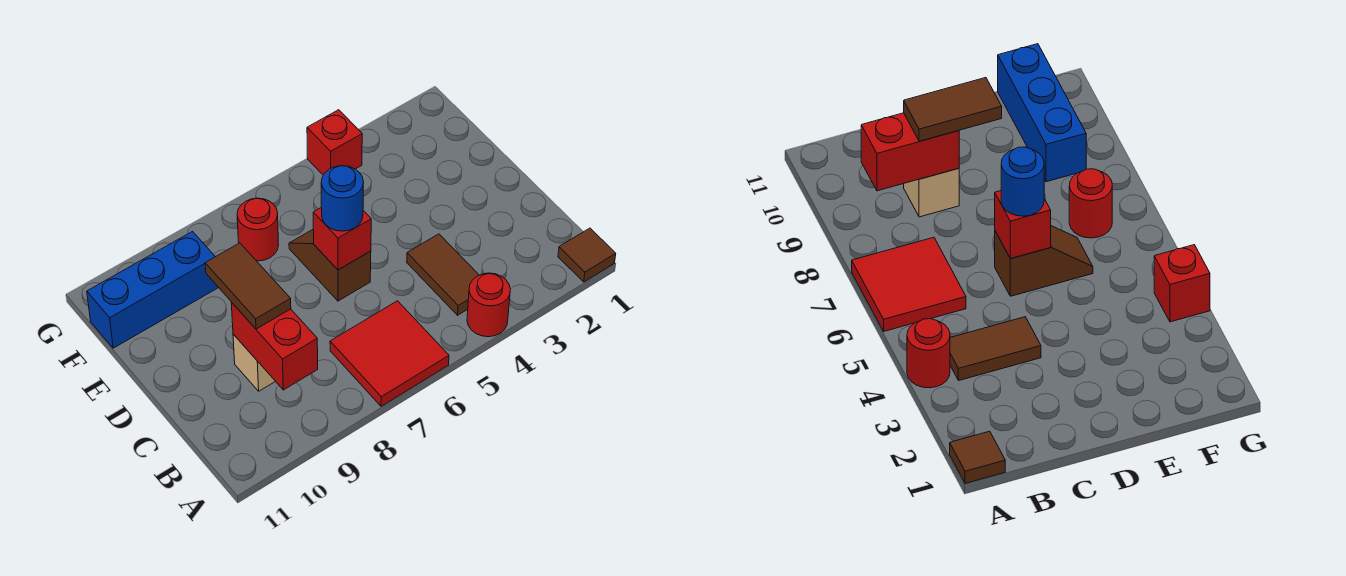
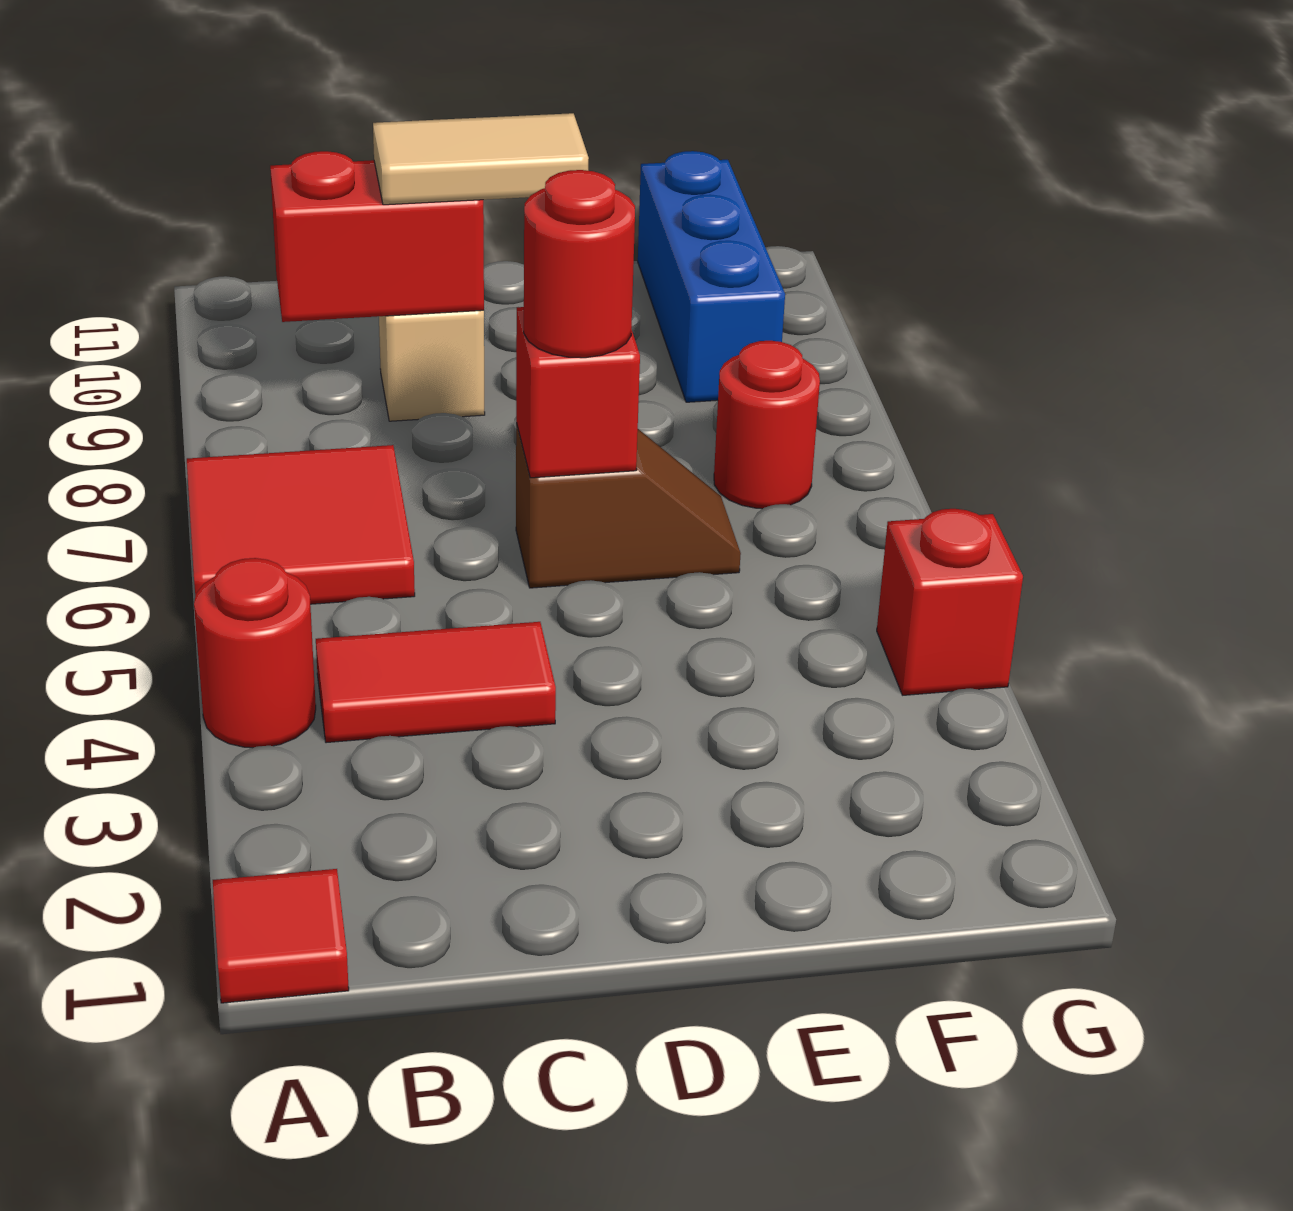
brown tile A1 level 1 -> red tile A1 level 1
brown tile B4:C4 level 1 -> red tile B4:C4 level 1
brown tile C9:D9 level 3 -> tan tile C9:D9 level 3
blue round brick D6 level 3 -> red round brick D6 level 3

